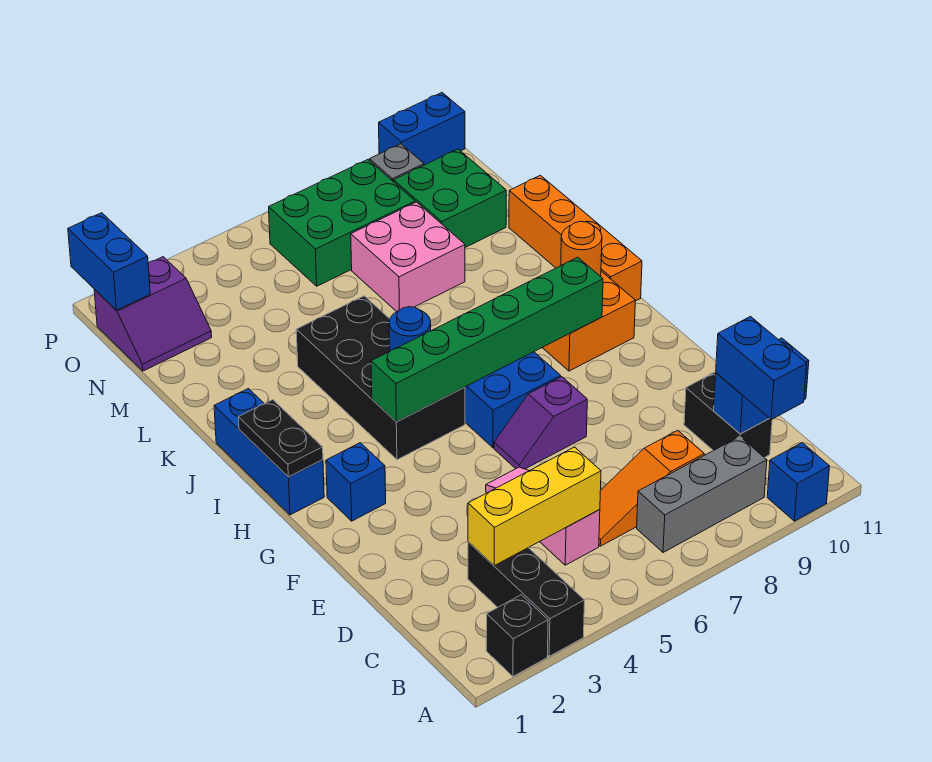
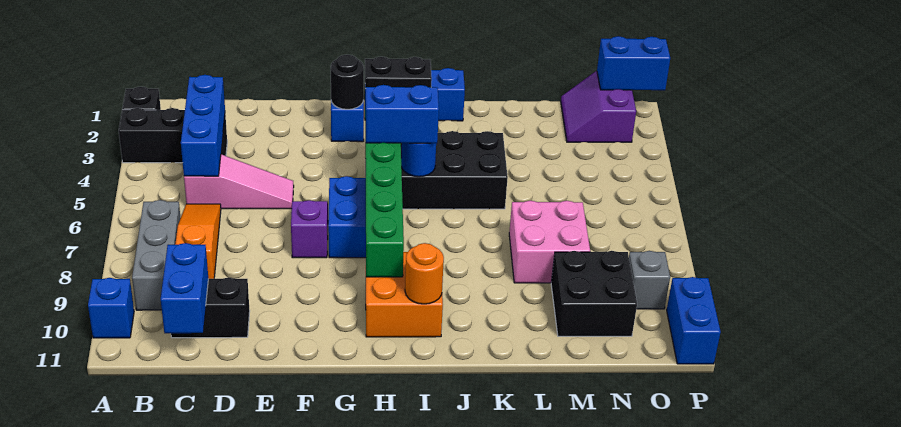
blue brick B10:C10 level 3 -> blue brick H5:I5 level 3
yellow brick C3:C5 level 2 -> blue brick C3:C5 level 2
none -> black round brick G2 level 2
orange brick I11:L11 level 1 -> none
green brick M9:N10 level 1 -> black brick M9:N10 level 1
green brick N6:O8 level 1 -> none

